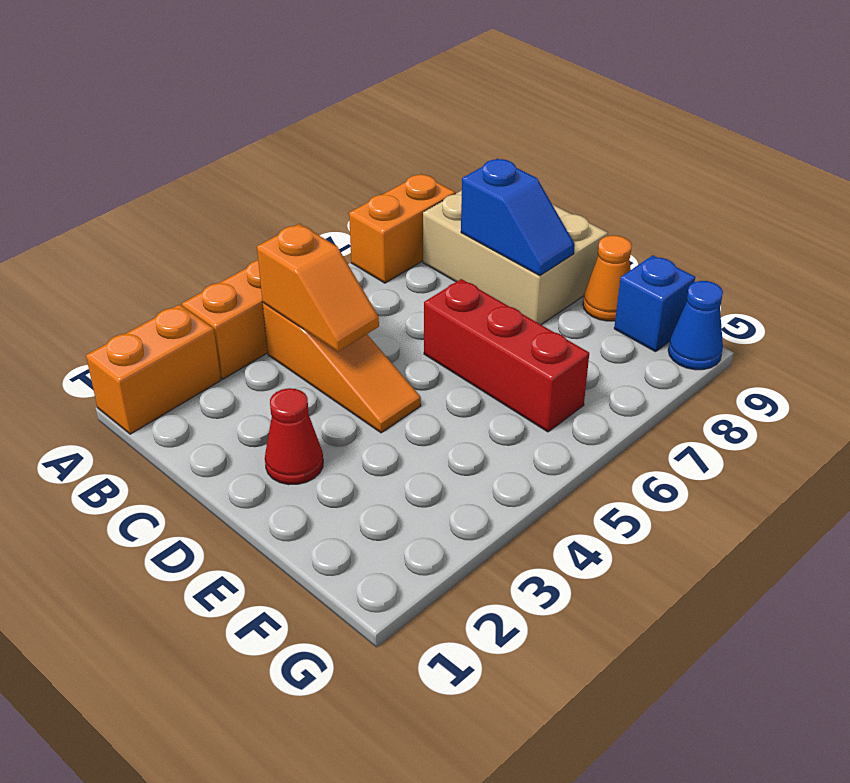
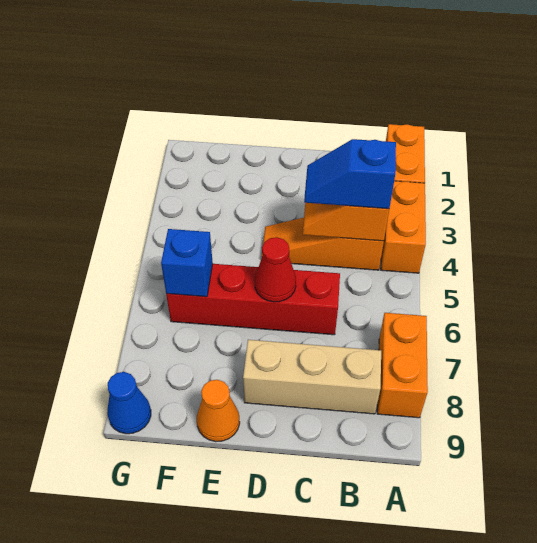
tan brick B8:D9 level 1 -> tan brick B8:D8 level 1
blue slope C8:D8 level 2 top C -> blue slope B4:C4 level 3 top B
red cone D2 level 1 -> red cone D6 level 2
red brick D6:F6 level 1 -> red brick C6:F6 level 1
blue brick F9 level 1 -> blue brick F6 level 2

